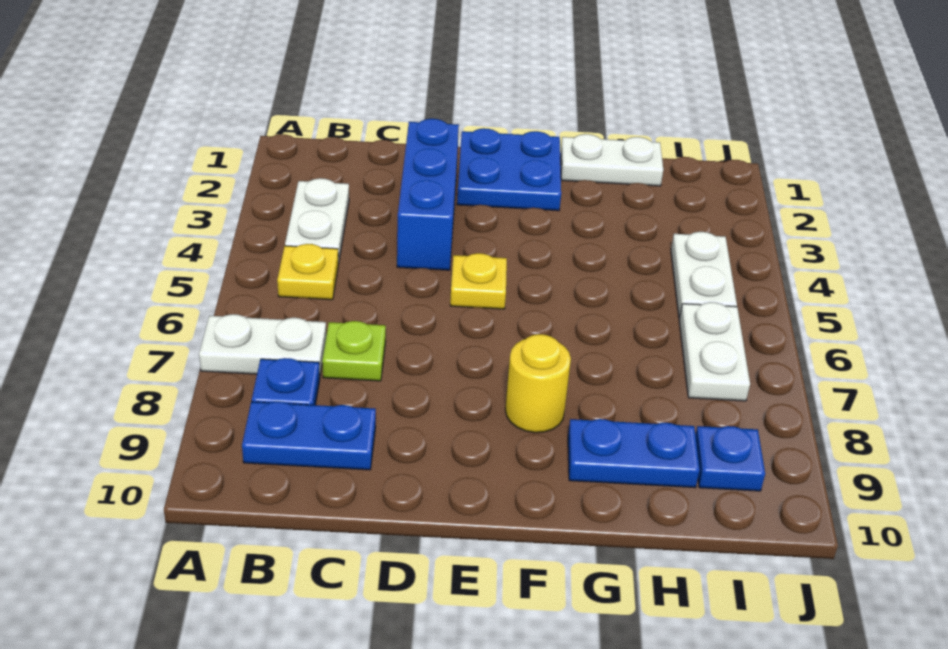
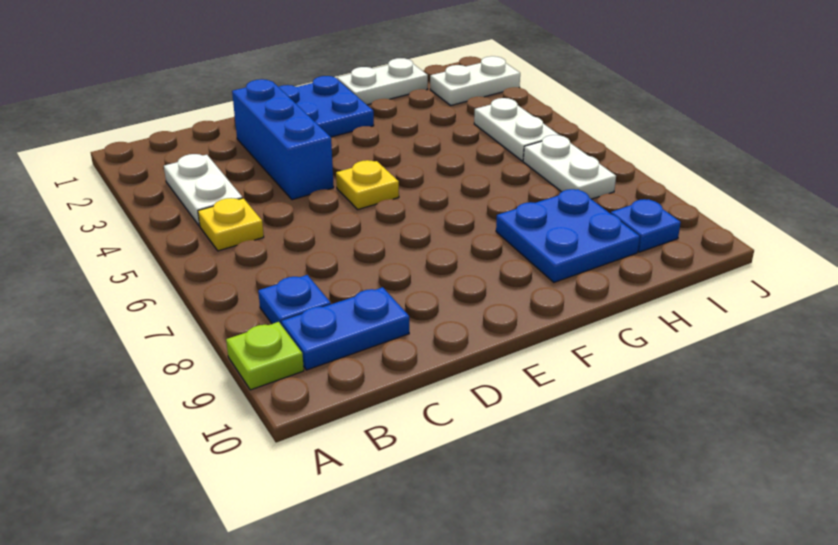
white plate A7:B7 level 1 -> white plate I2:J2 level 1
lime plate C7 level 1 -> lime plate A9 level 1
yellow round brick F8 level 1 -> none
blue plate G9:H9 level 1 -> blue plate G8:H9 level 1

